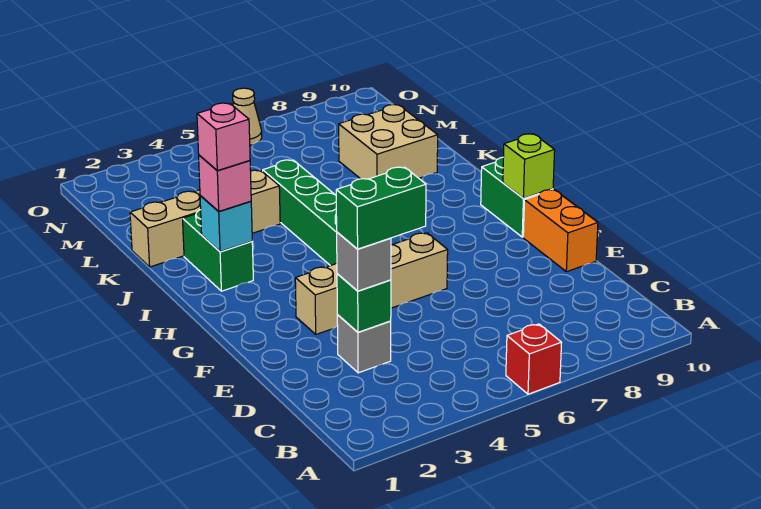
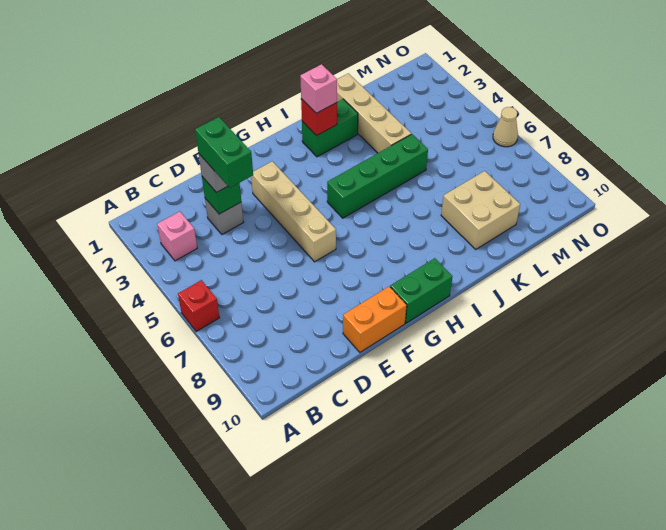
lime brick G10 level 2 -> none
cyan brick I2 level 2 -> red brick I2 level 2
pink brick I2 level 4 -> pink brick B3 level 1

